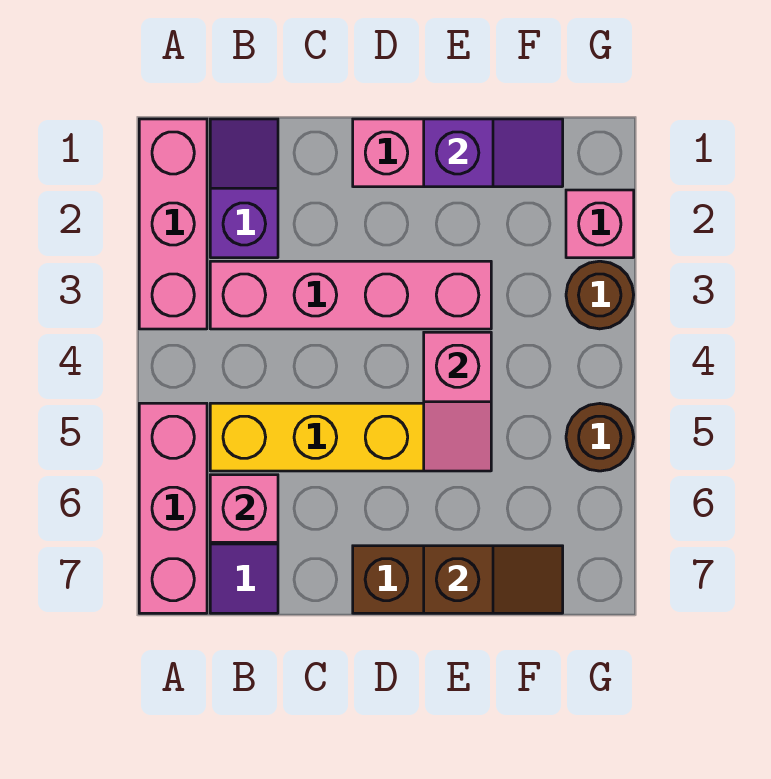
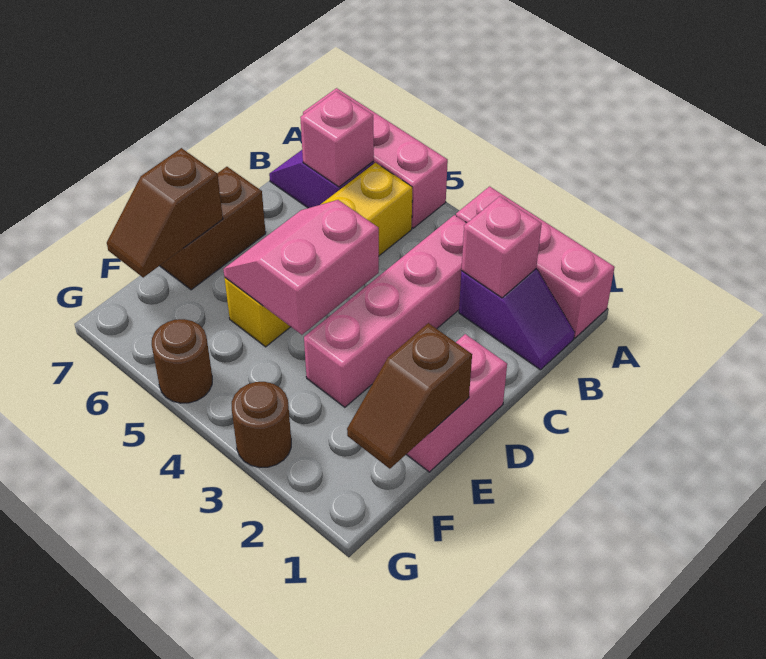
purple slope E1:F1 level 2 top E -> brown slope E1:F1 level 2 top E
pink slope E4:E5 level 2 top 4 -> pink slope D4:E5 level 2 top 4
pink brick G2 level 1 -> pink brick B2 level 2

